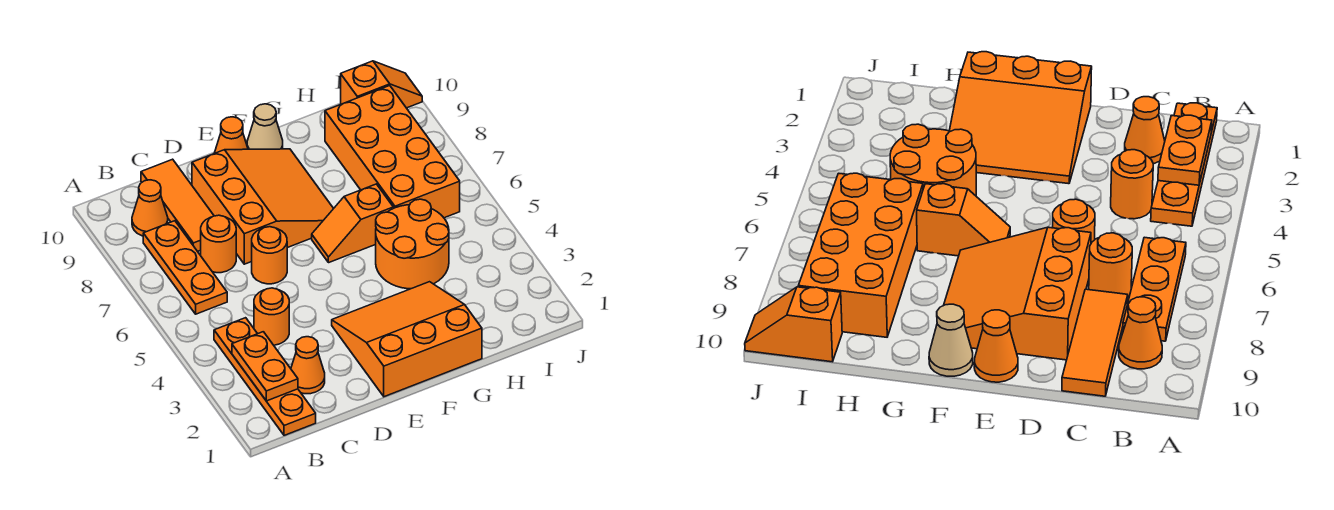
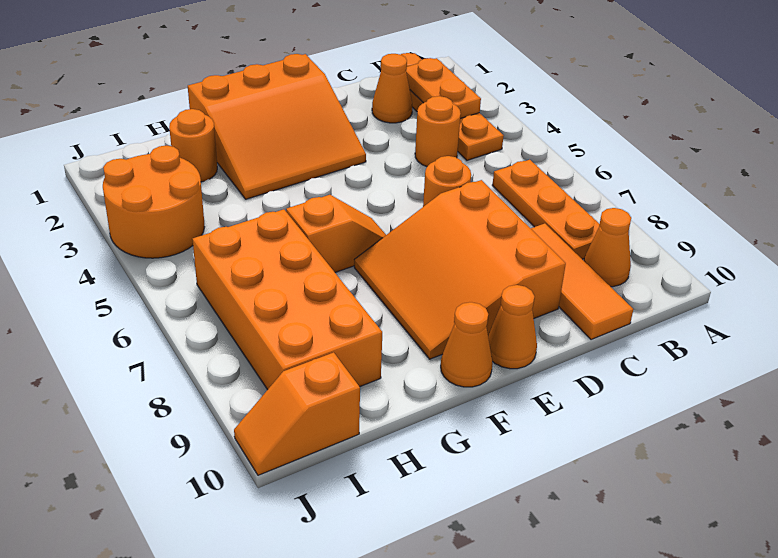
orange round brick C7 level 1 -> orange round brick H2 level 1
tan cone F10 level 1 -> orange cone F10 level 1
orange round brick G4:H5 level 1 -> orange round brick I3:J4 level 1

